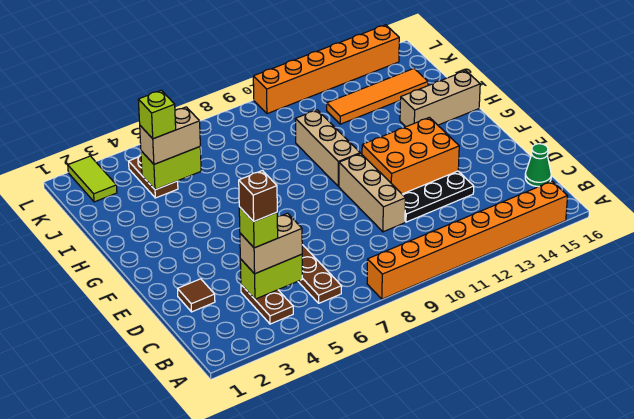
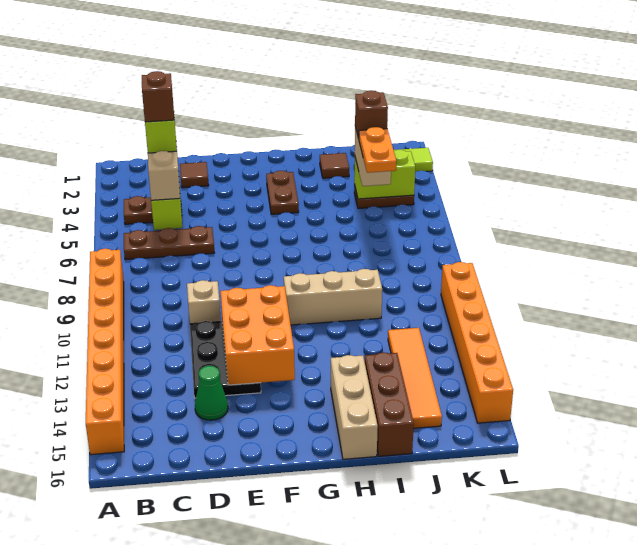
green cone C16 level 1 -> green cone D14 level 1
tan brick D10:F10 level 1 -> tan brick D10 level 1
none -> brown plate G3:G4 level 1
none -> brown tile I2 level 1
none -> brown brick I14:I16 level 1
lime brick J4:J5 level 2 -> lime brick J4:K4 level 2
lime brick J4 level 4 -> brown brick J4 level 4
none -> orange plate J5:J6 level 4

